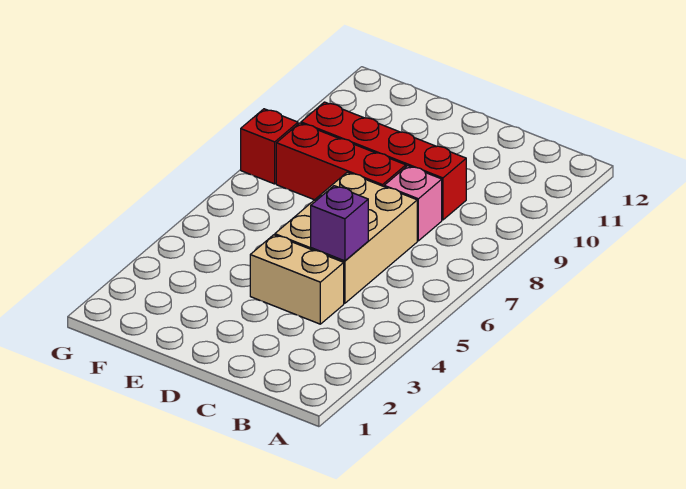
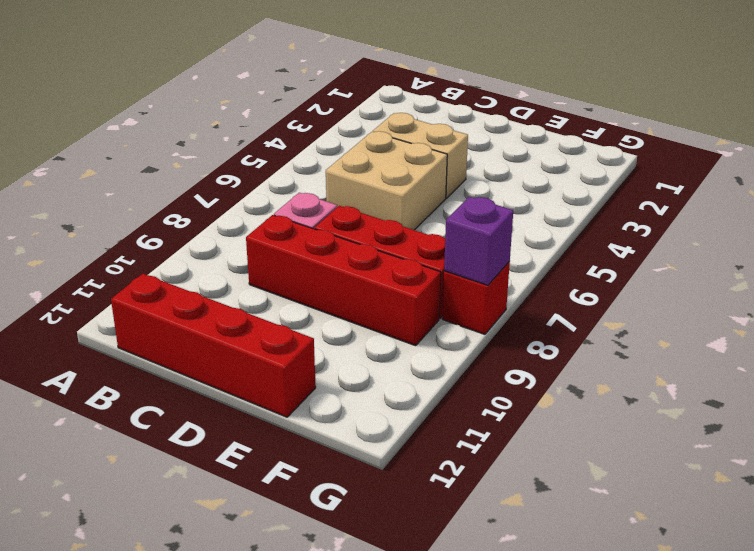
none -> red brick B12:E12 level 1
tan brick C5:D7 level 1 -> tan brick C5:D6 level 1
purple brick C5 level 2 -> purple brick G8 level 2

